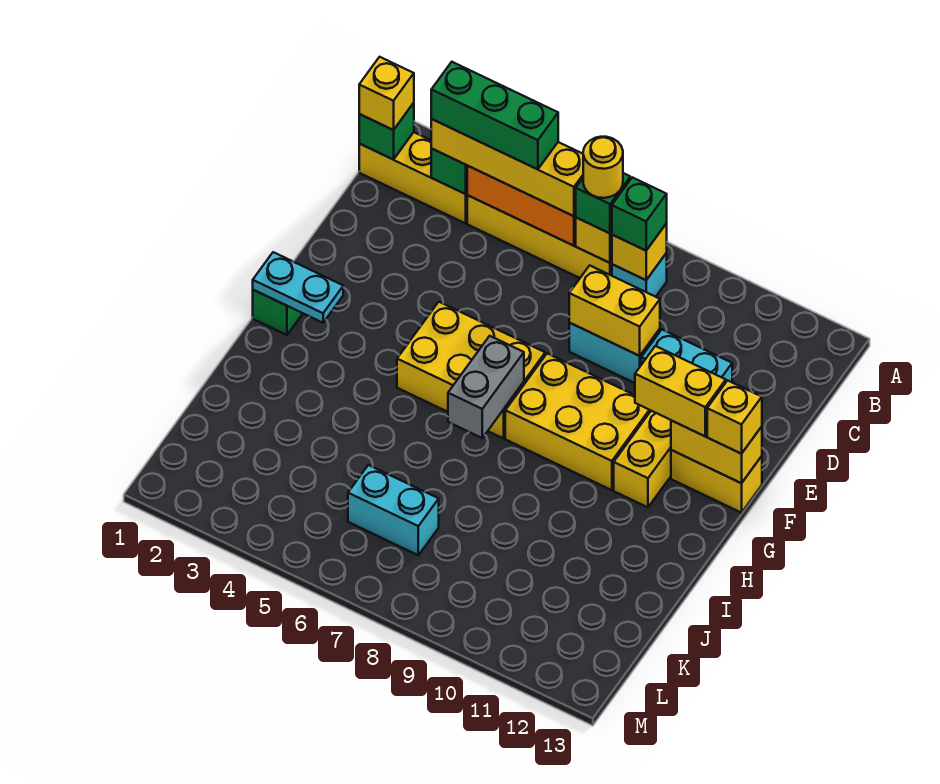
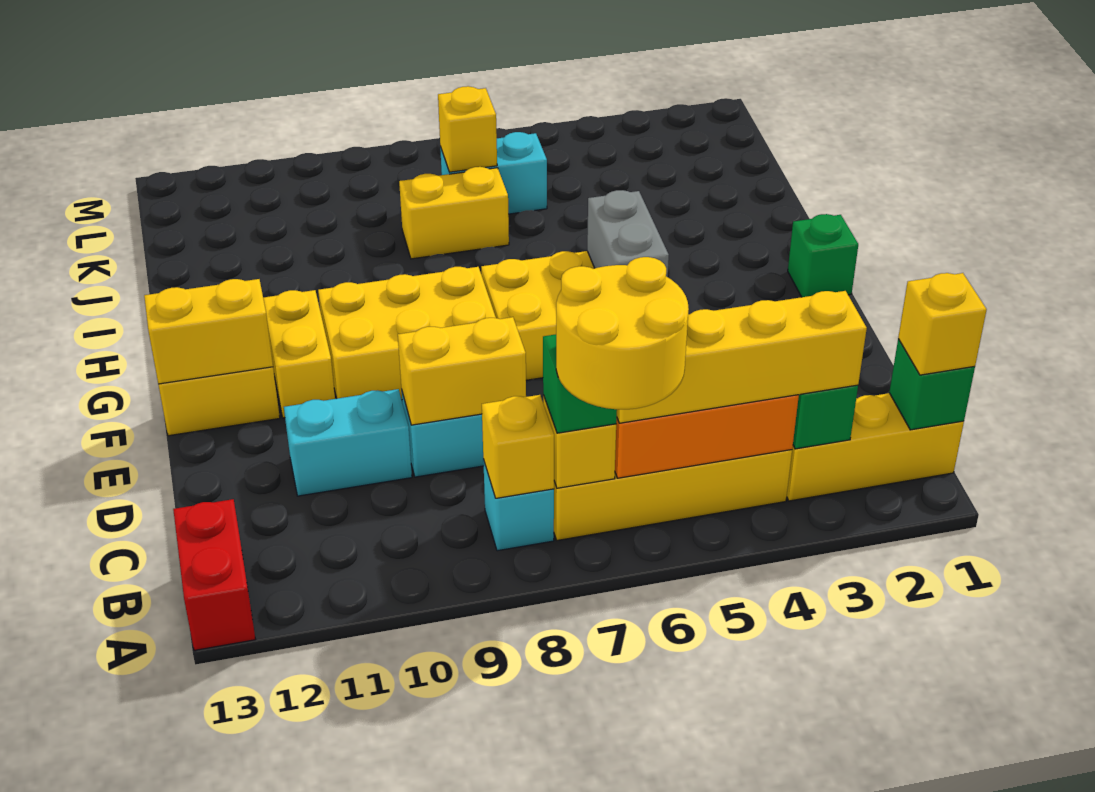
none -> red brick A13:B13 level 1
green brick B3:B5 level 4 -> none
yellow round brick B7 level 4 -> yellow round brick A6:B7 level 4
green brick B8 level 3 -> none
yellow brick F11:F12 level 3 -> yellow brick J7:J8 level 1
yellow brick F13 level 3 -> yellow brick K7 level 2
cyan plate G1:G2 level 2 -> none
grey brick G7:H7 level 2 -> grey brick F5:G5 level 2

